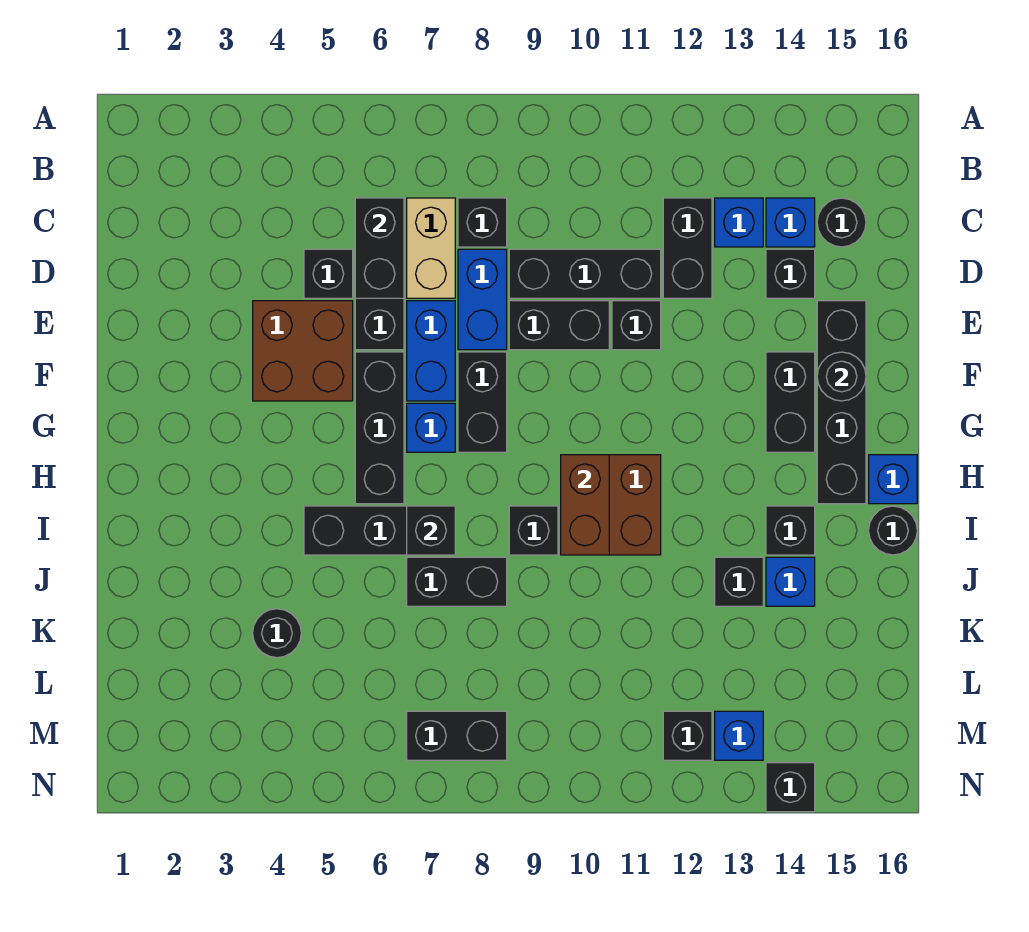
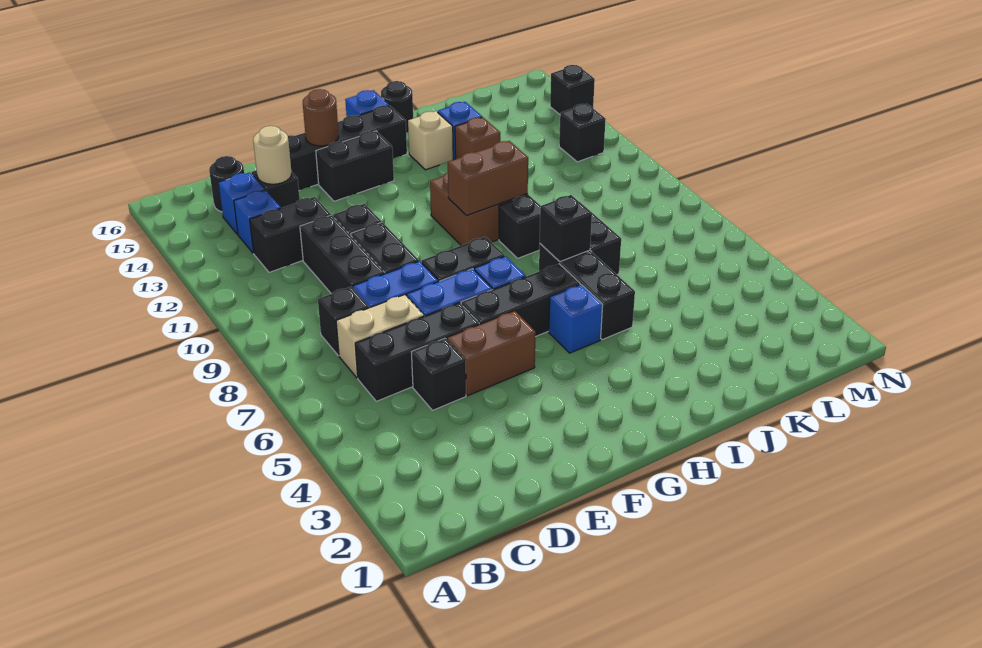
black brick C6:D6 level 2 -> none
none -> tan round brick D14 level 2
brown brick E4:F5 level 1 -> brown brick E5:F5 level 1
black round brick F15 level 2 -> brown round brick F15 level 2
black brick I14 level 1 -> tan brick I14 level 1
black brick J13 level 1 -> brown brick J13 level 1
black round brick K4 level 1 -> none
black brick M7:M8 level 1 -> none
blue brick M13 level 1 -> blue brick H5 level 1

